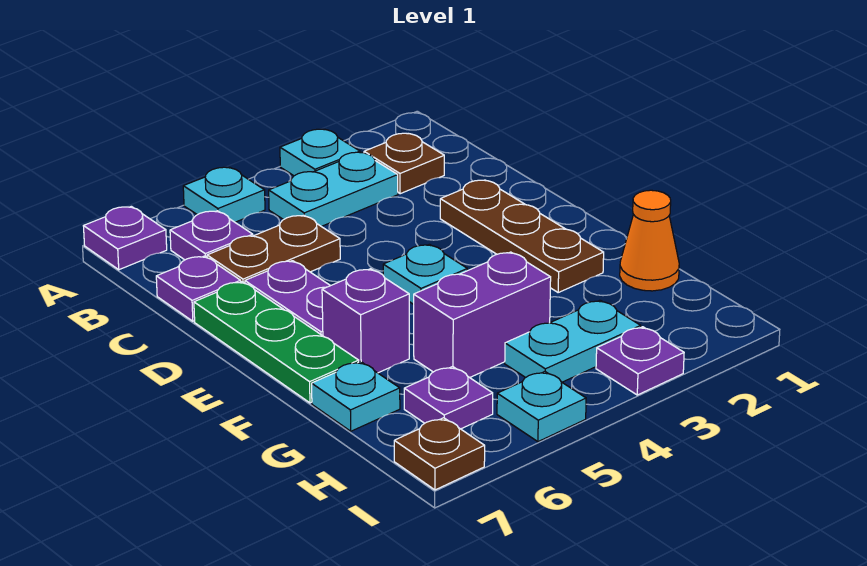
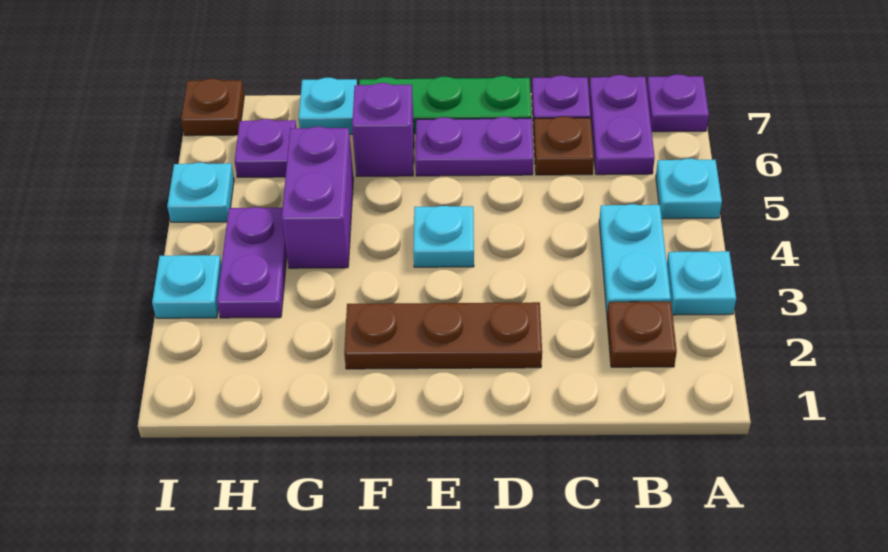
purple plate B6 level 1 -> purple plate B6:B7 level 1
brown plate C5:C6 level 1 -> brown plate C6 level 1
orange cone G1 level 1 -> none
cyan plate H3:H4 level 1 -> purple plate H3:H4 level 1
purple plate I3 level 1 -> cyan plate I3 level 1

